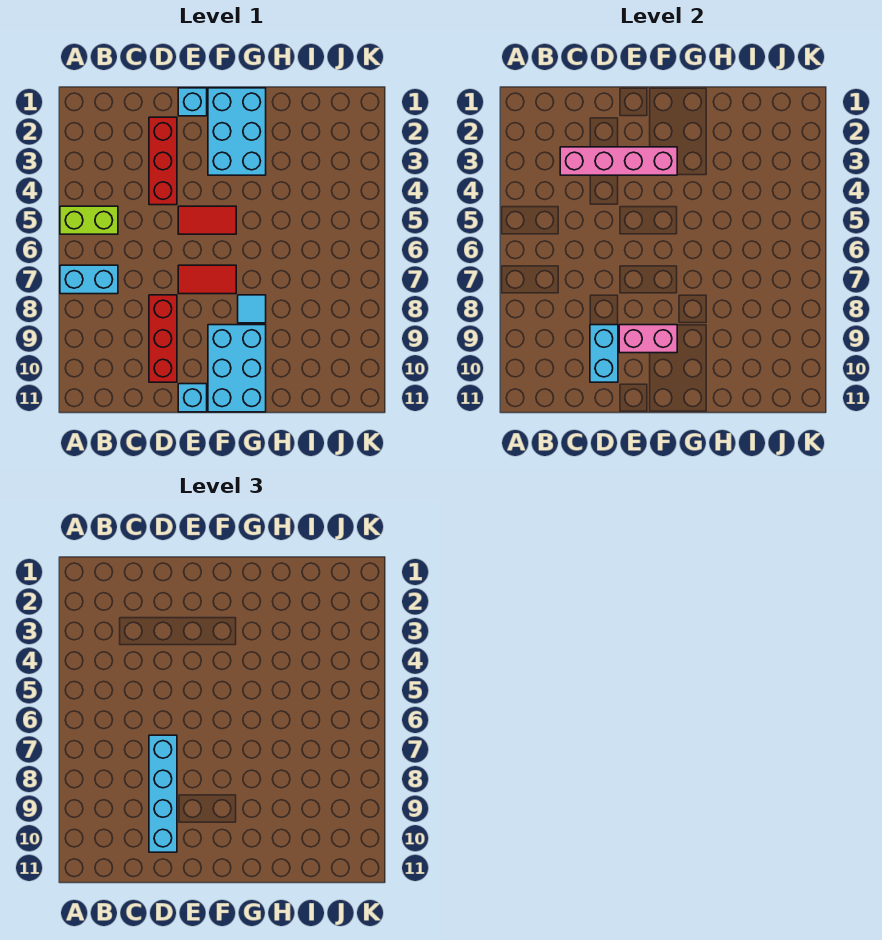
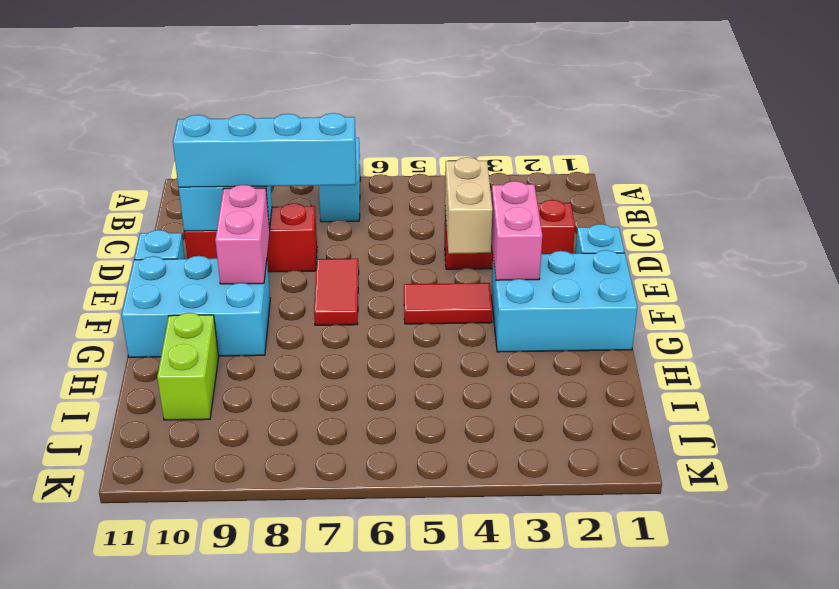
lime brick A5:B5 level 1 -> lime brick H10:I10 level 1
pink brick C3:F3 level 2 -> pink brick E3:F3 level 2
none -> tan brick D4:E4 level 2
red tile E5:F5 level 1 -> red tile F4:F5 level 1
cyan tile G8 level 1 -> none

